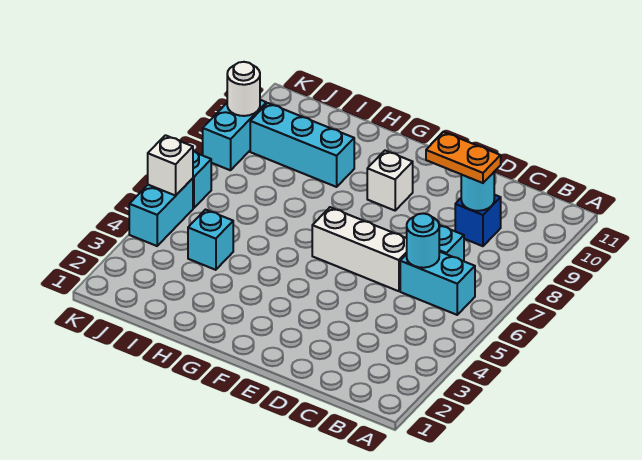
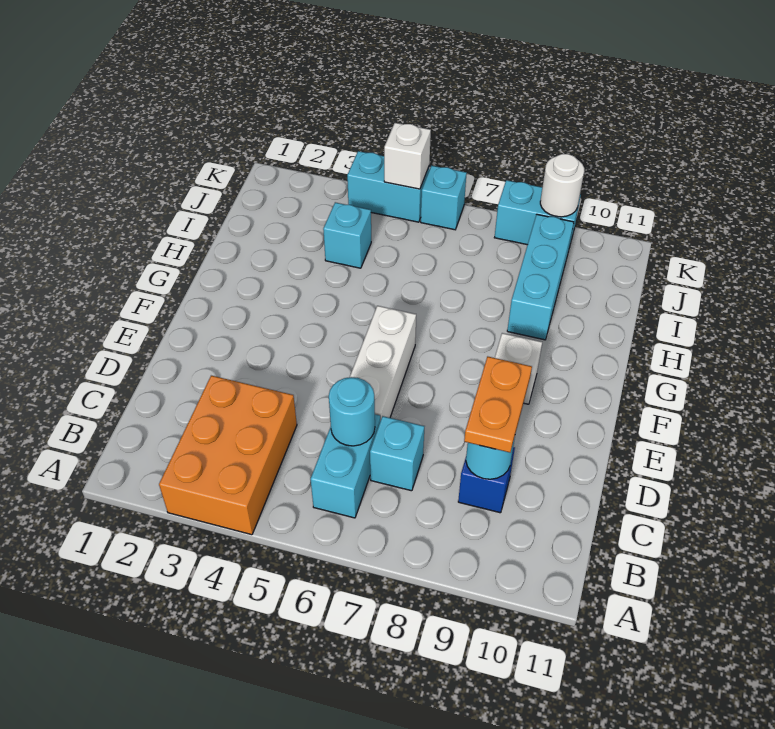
none -> orange brick A3:C4 level 1

